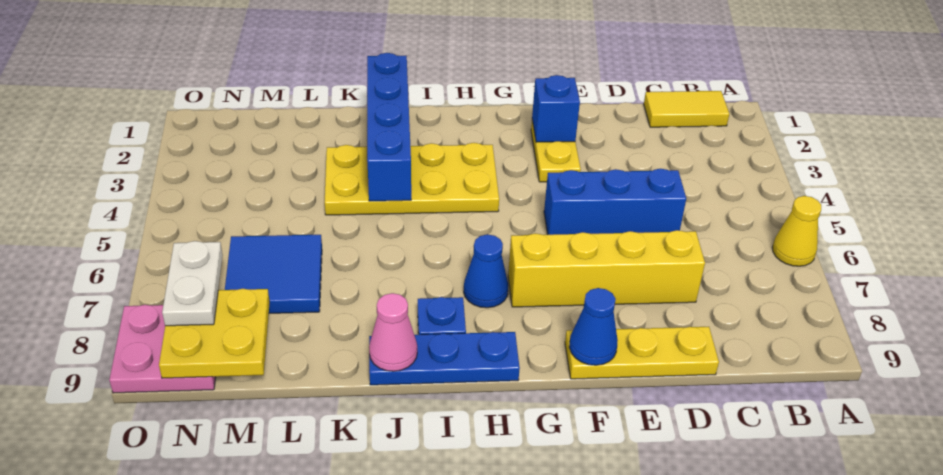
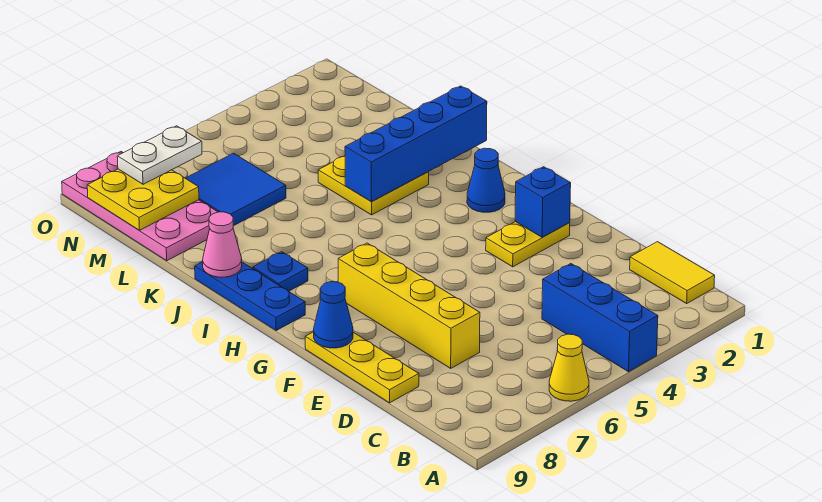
blue brick D5:F5 level 1 -> blue brick A4:C4 level 1
yellow plate H3:K4 level 1 -> yellow plate J3:K4 level 1
blue cone H7 level 1 -> blue cone H2 level 1
pink plate N8:O9 level 1 -> pink plate L8:O9 level 1

